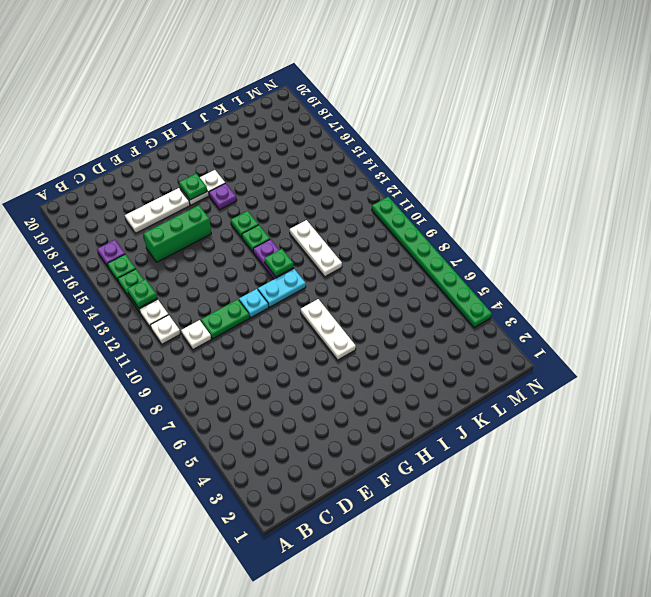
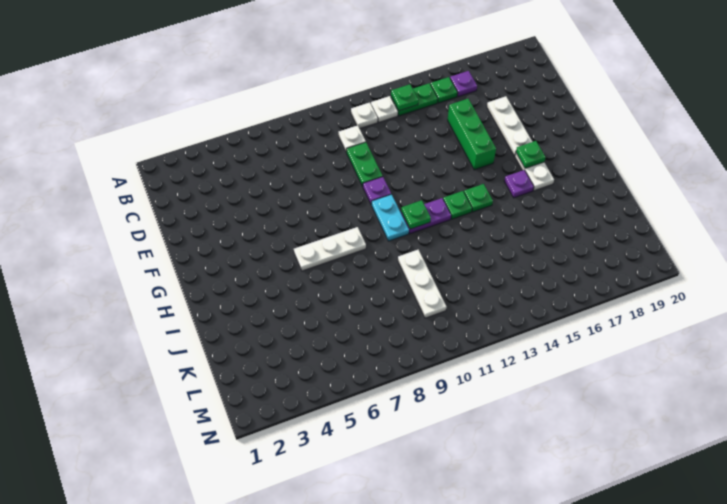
cyan plate F10 level 1 -> purple plate F10 level 1
white plate J10:J12 level 1 -> white plate J10:L10 level 1
green plate N4:N11 level 1 -> none

